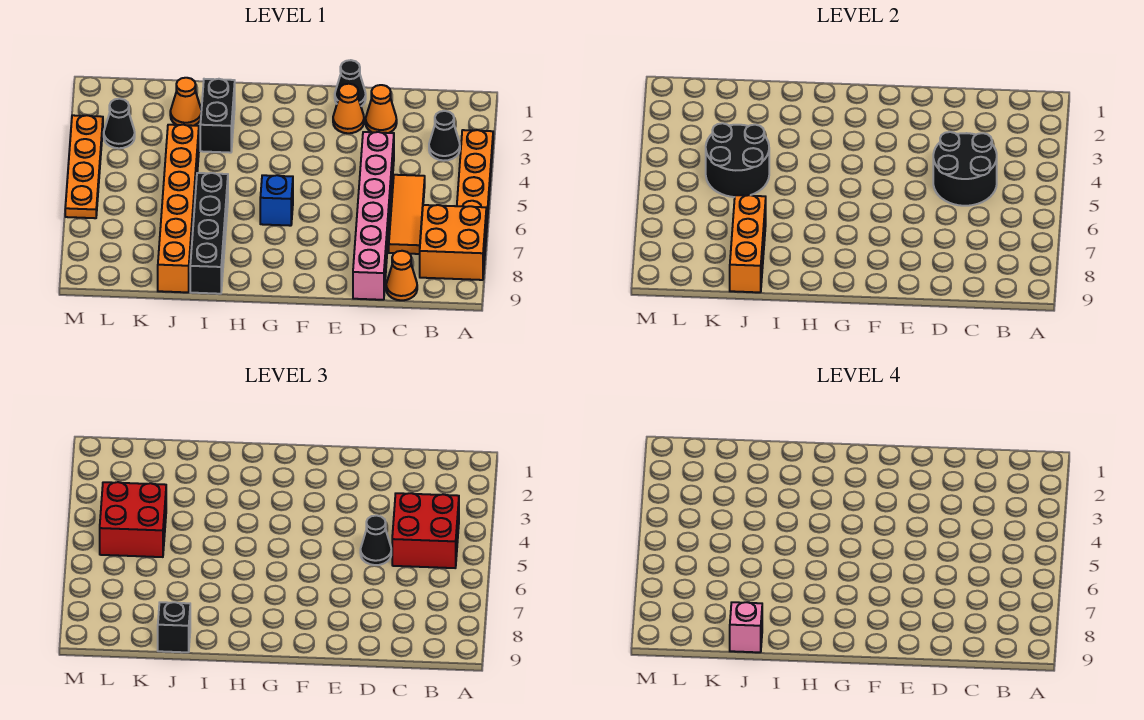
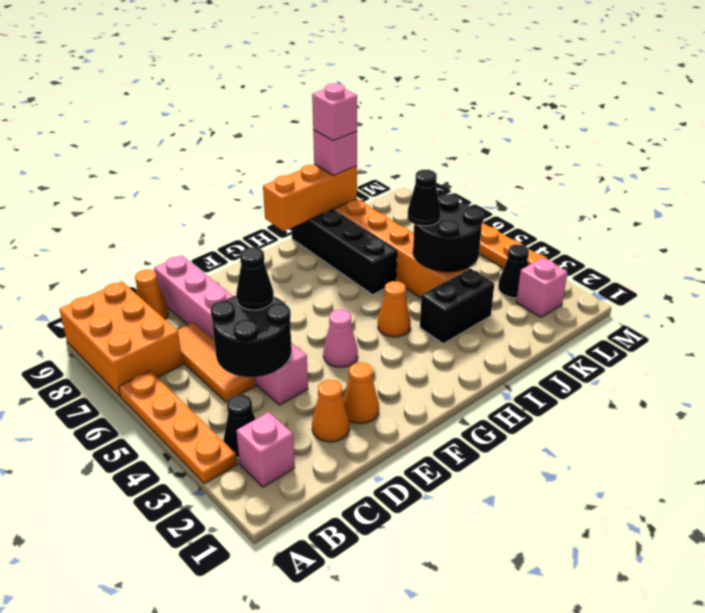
orange brick A7:B8 level 1 -> orange brick A7:B9 level 1
none -> pink brick B2 level 1
red brick B4:C5 level 3 -> none
black cone E1 level 1 -> black cone J5 level 3
none -> pink cone F4 level 1
blue brick G6 level 1 -> none
black brick I2:I3 level 1 -> black brick I3:J3 level 1
orange cone J2 level 1 -> orange cone H4 level 1
orange brick J7:J9 level 2 -> orange brick H9:J9 level 2
black brick J9 level 3 -> pink brick J9 level 3
red brick K4:L5 level 3 -> none
none -> pink brick L2 level 1

